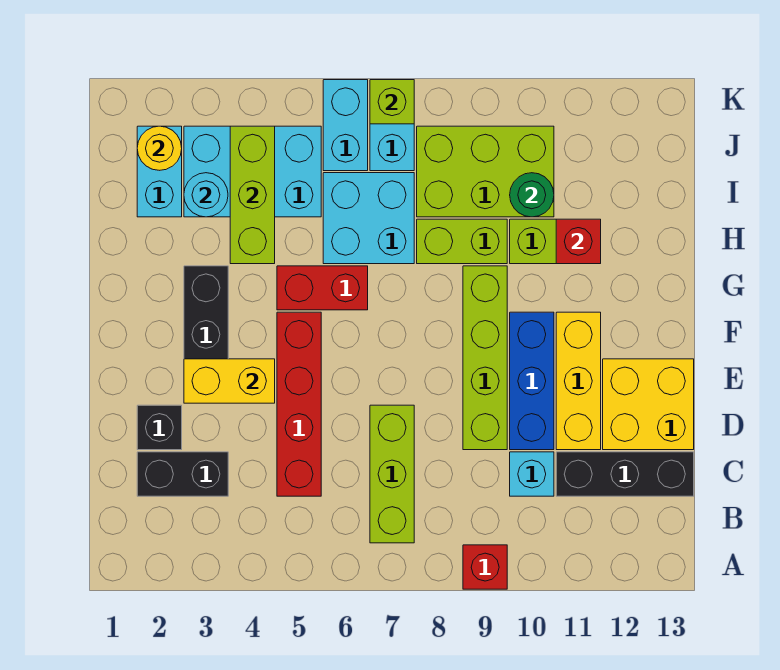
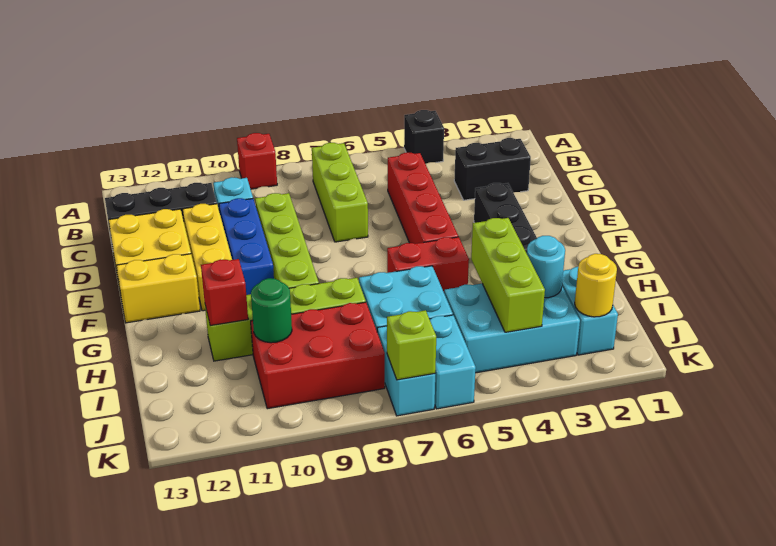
black brick D2 level 1 -> black brick A4 level 1
yellow brick E3:E4 level 2 -> yellow brick F12:F13 level 1
lime brick I8:J10 level 1 -> red brick I8:J10 level 1

